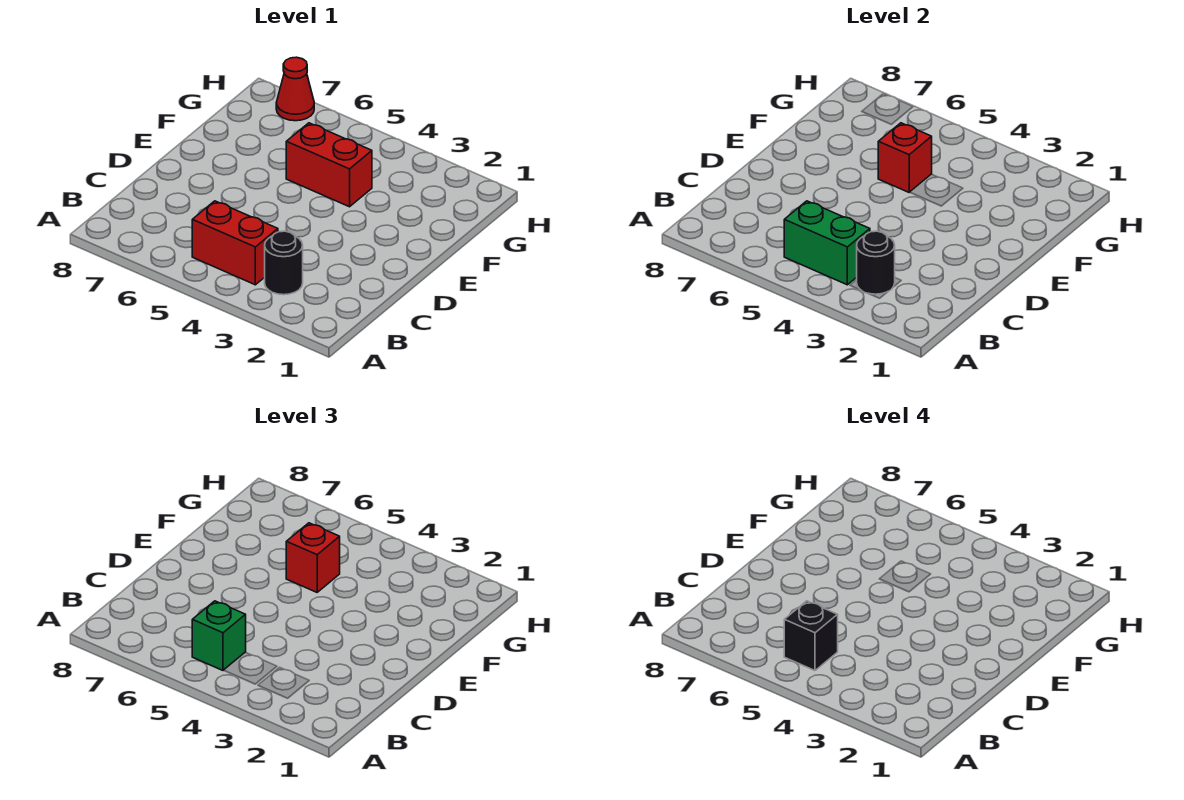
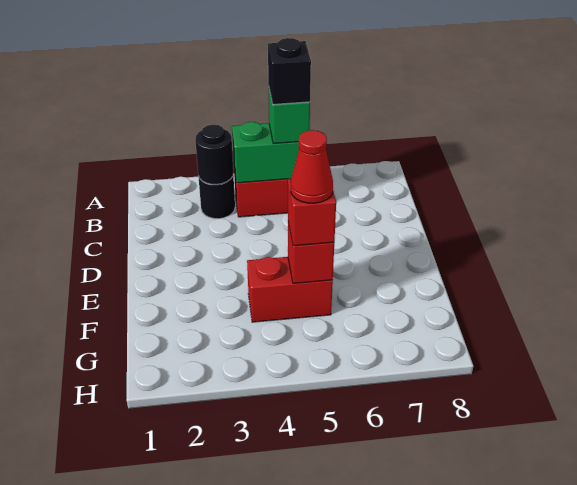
red cone H7 level 1 -> red cone F5 level 4

